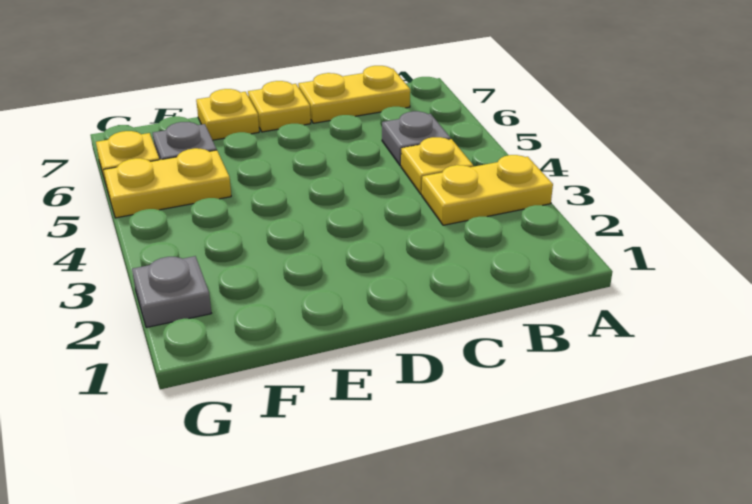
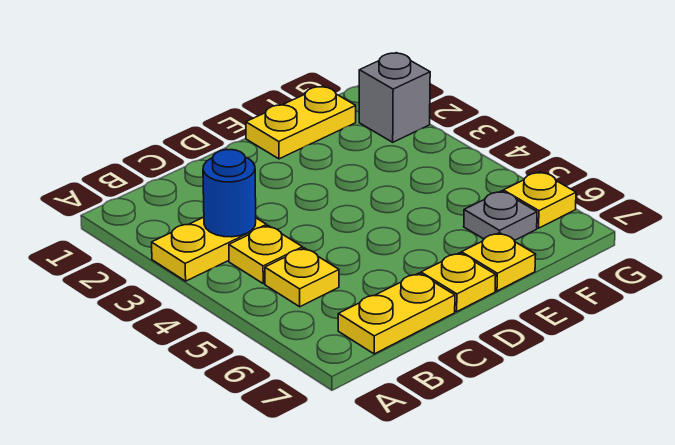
none -> blue round brick B3 level 2
grey plate B5 level 1 -> yellow plate B5 level 1
yellow plate F5:G5 level 1 -> yellow plate E1:F1 level 1
grey plate G2 level 1 -> grey brick G2 level 1

